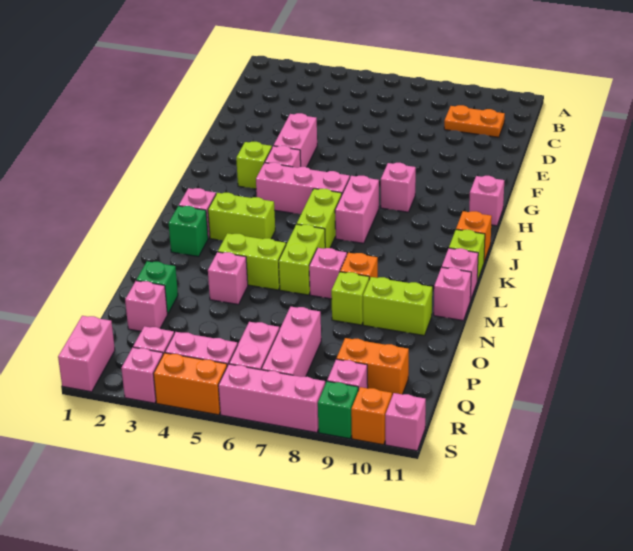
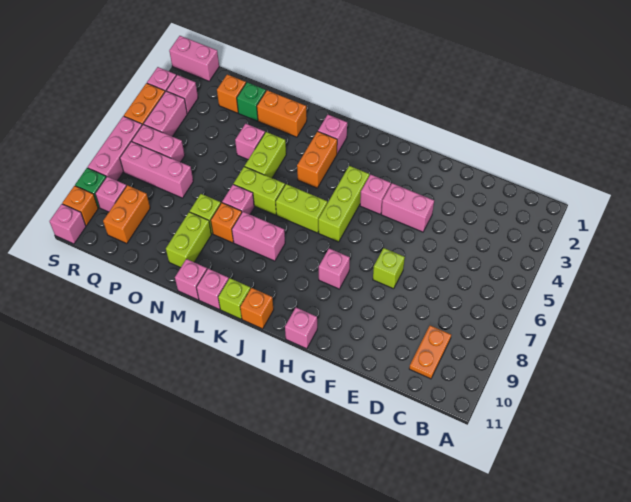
lime brick H3 level 1 -> lime brick F7 level 1
pink brick I4:I6 level 1 -> lime brick I4:I6 level 1
pink brick I7:J7 level 1 -> pink brick K8:L8 level 1
lime brick K3:K4 level 1 -> orange brick K3:K4 level 1
green brick L2 level 1 -> none
none -> orange brick M2:N2 level 1
pink brick P2 level 1 -> orange brick P2 level 1

